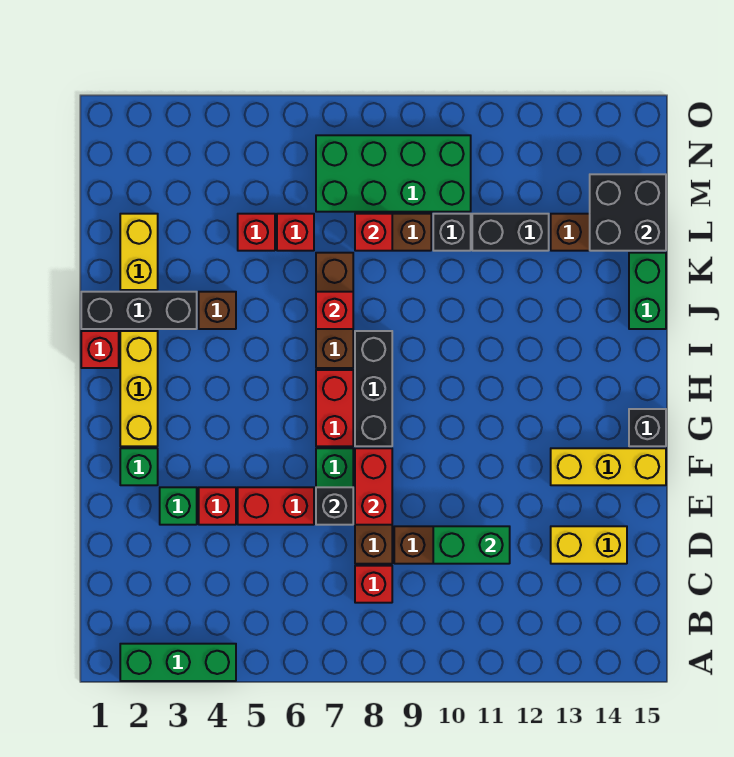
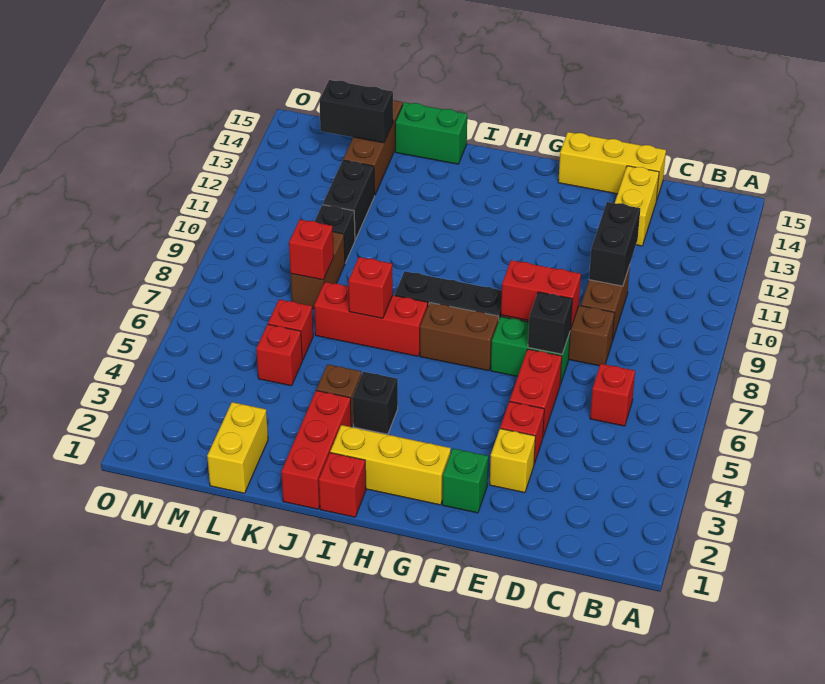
green brick A2:A4 level 1 -> none
red brick C8 level 1 -> red brick C6 level 1
green brick D10:D11 level 2 -> black brick D10:D11 level 2
green brick E3 level 1 -> yellow brick E3 level 1
yellow brick F13:F15 level 1 -> yellow brick D15:F15 level 1
red brick G7:H7 level 1 -> brown brick G7:H7 level 1
black brick G15 level 1 -> black brick I4 level 1
brown brick I7:K7 level 1 -> red brick I7:K7 level 1
black brick J1:J3 level 1 -> red brick J1:J3 level 1
yellow brick K2:L2 level 1 -> yellow brick L1:L2 level 1
black brick L14:M15 level 2 -> black brick L14:M14 level 2
green brick M7:N10 level 1 -> none

